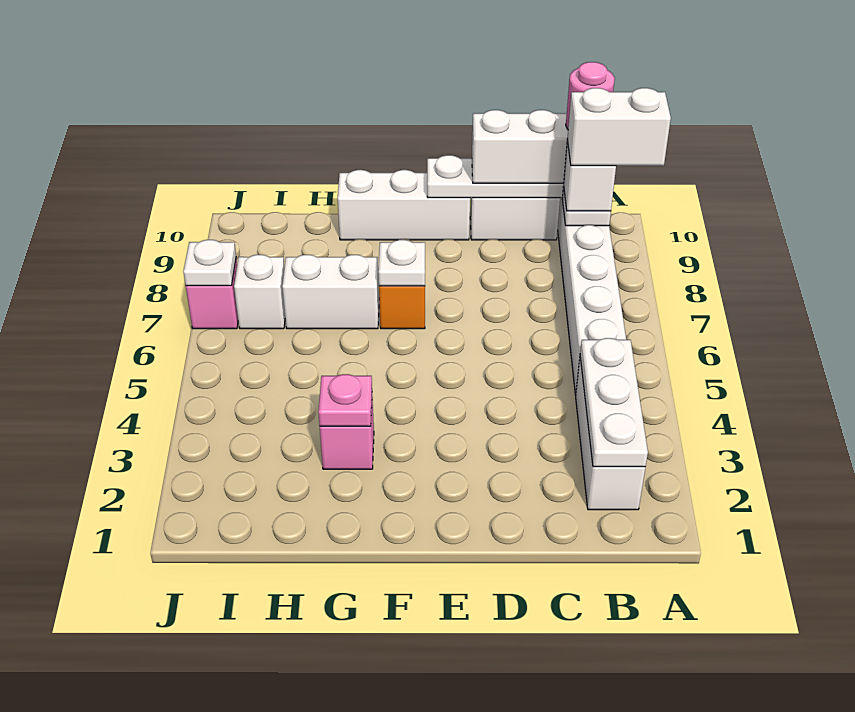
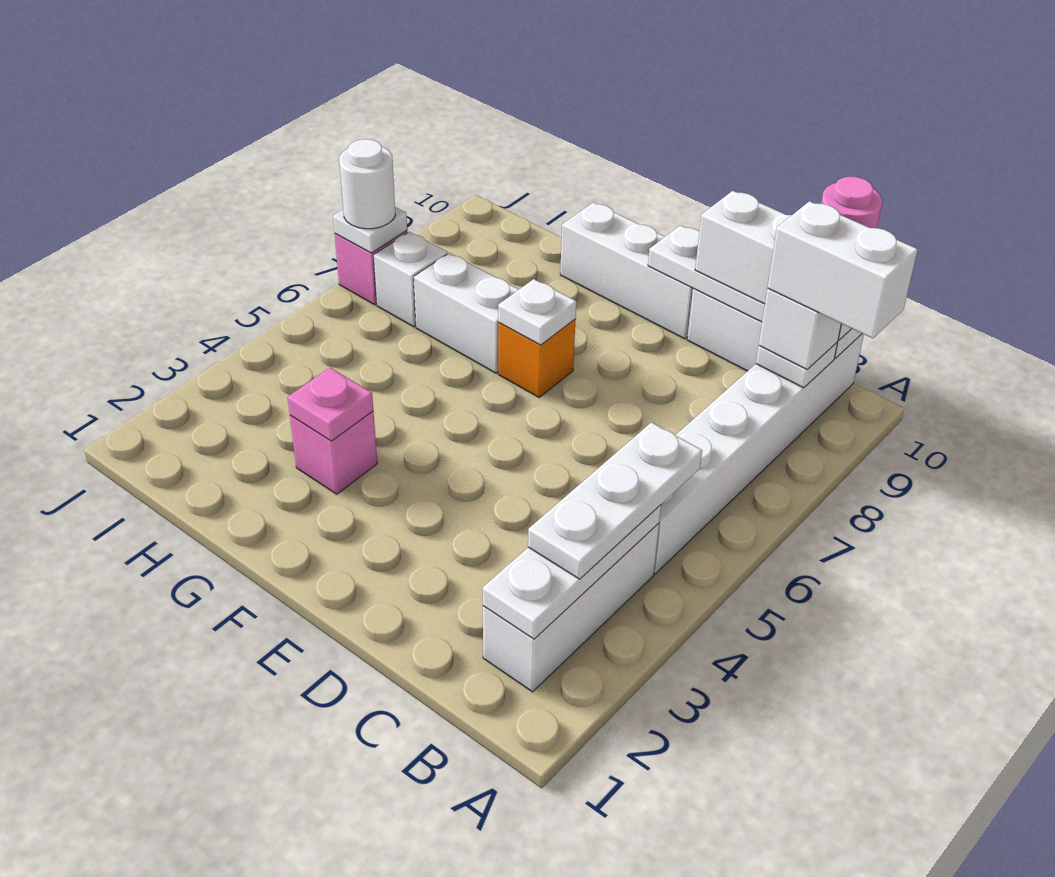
none -> white plate B3:B5 level 3
none -> white round brick J7 level 3

